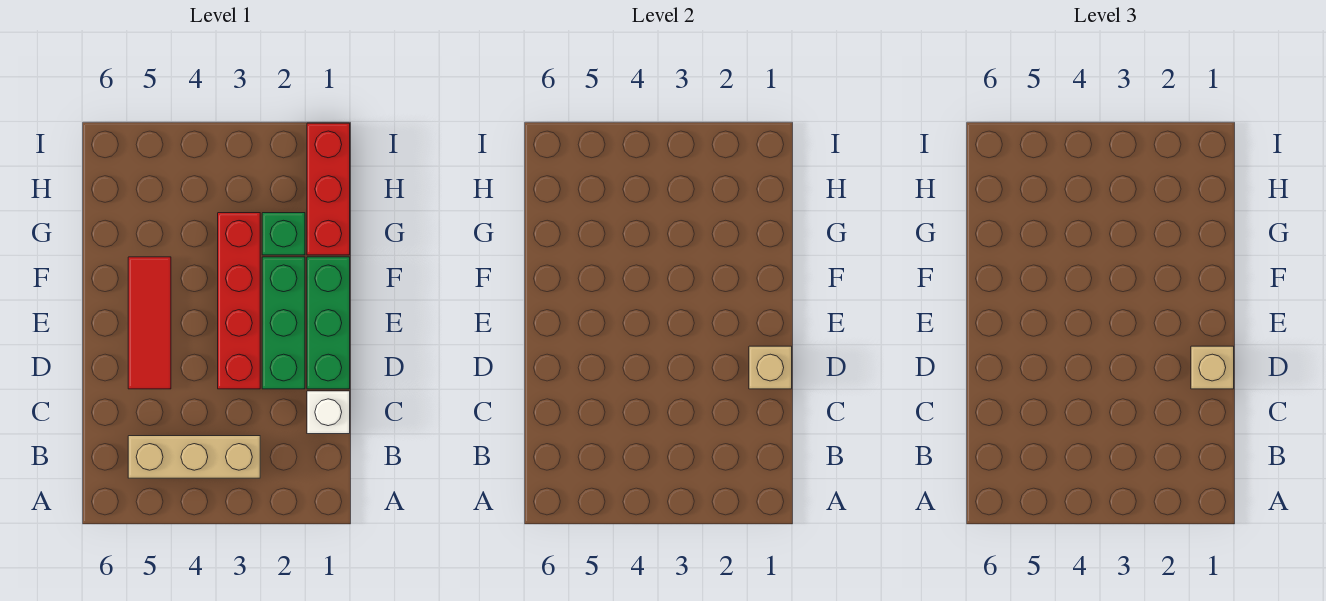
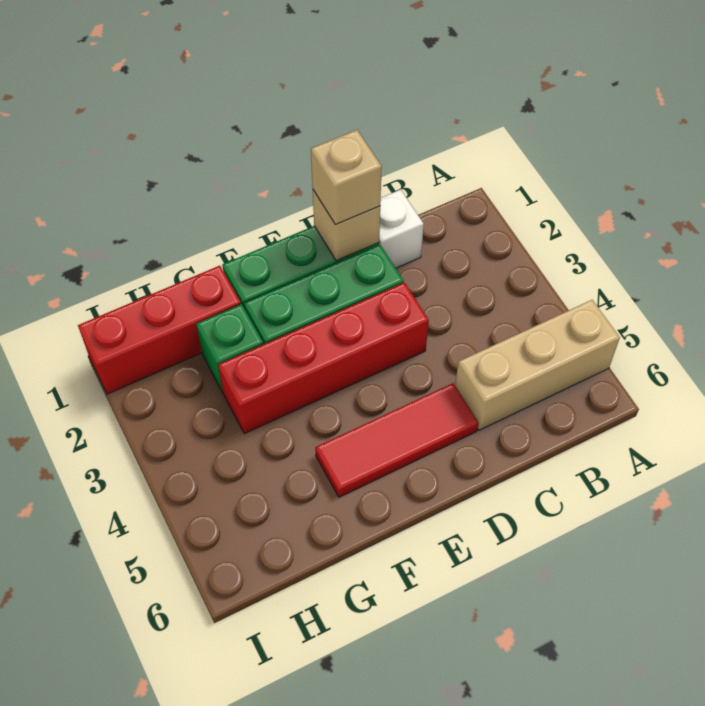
tan brick B3:B5 level 1 -> tan brick A5:C5 level 1

